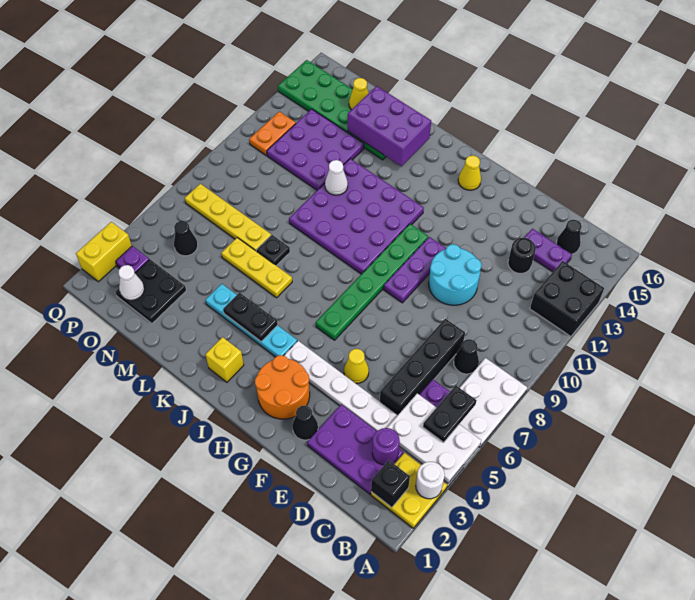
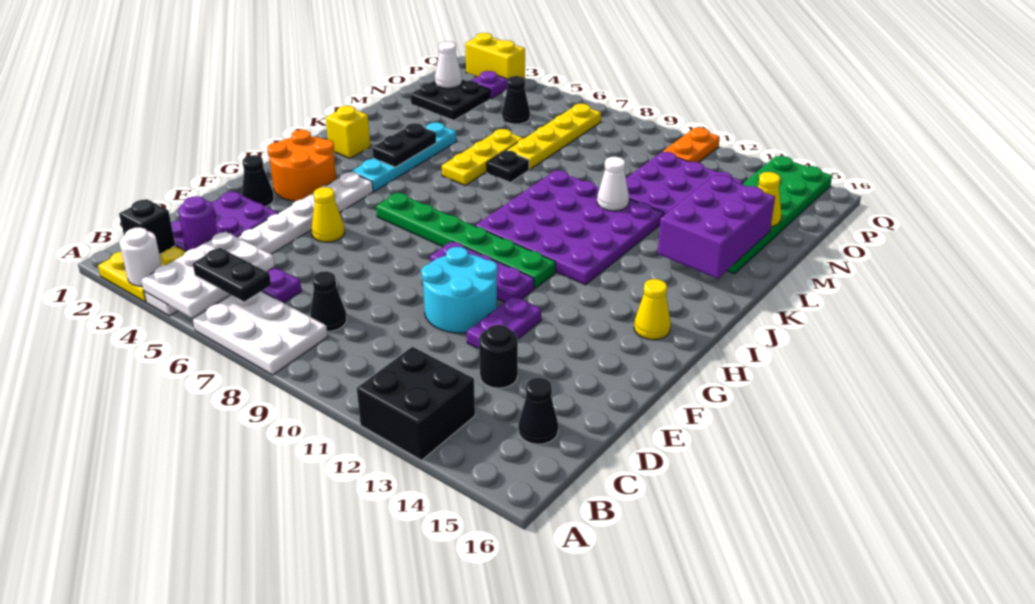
purple plate C14:D14 level 1 -> purple plate E12:F12 level 1
black brick D5:D8 level 1 -> none
orange plate P11:P12 level 1 -> orange plate P11:Q11 level 1

